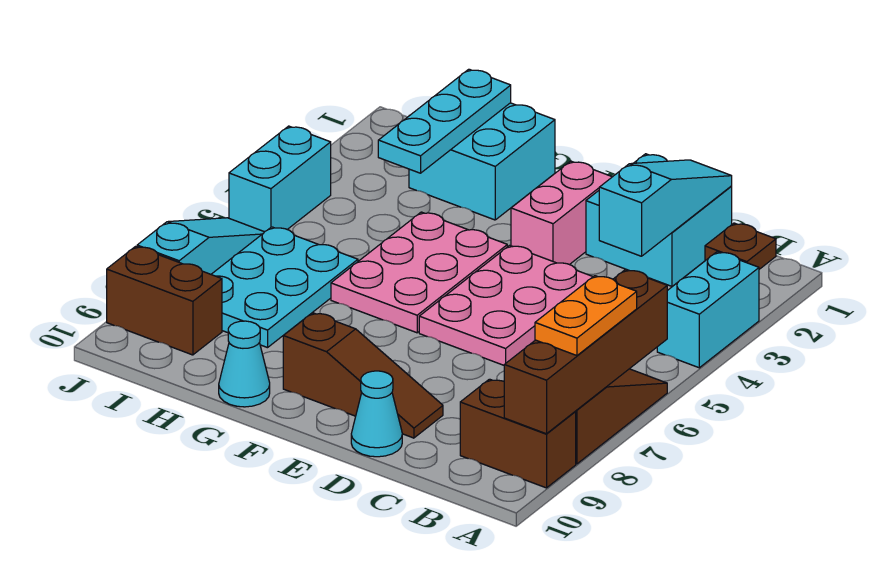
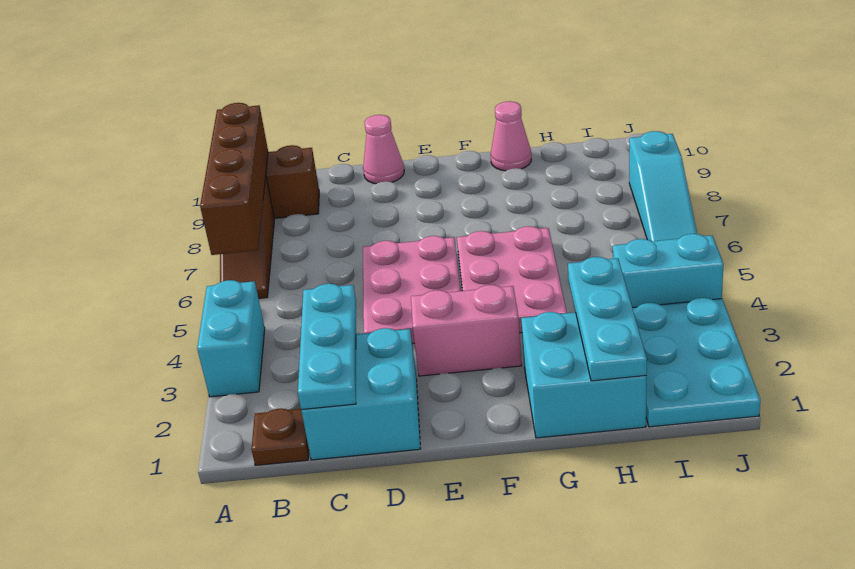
orange plate A7:A8 level 3 -> none
cyan slope C1:C3 level 2 top 3 -> cyan plate C1:C3 level 2
brown slope D9:F9 level 1 top F -> none
cyan cone D10 level 1 -> pink cone D10 level 1
pink brick E2:E3 level 1 -> pink brick E3:F3 level 1
cyan cone G10 level 1 -> pink cone G10 level 1
cyan plate H6:I8 level 1 -> cyan plate I1:J3 level 1
brown brick I9:J9 level 1 -> none
cyan brick J4:J5 level 1 -> cyan brick I4:J4 level 1

